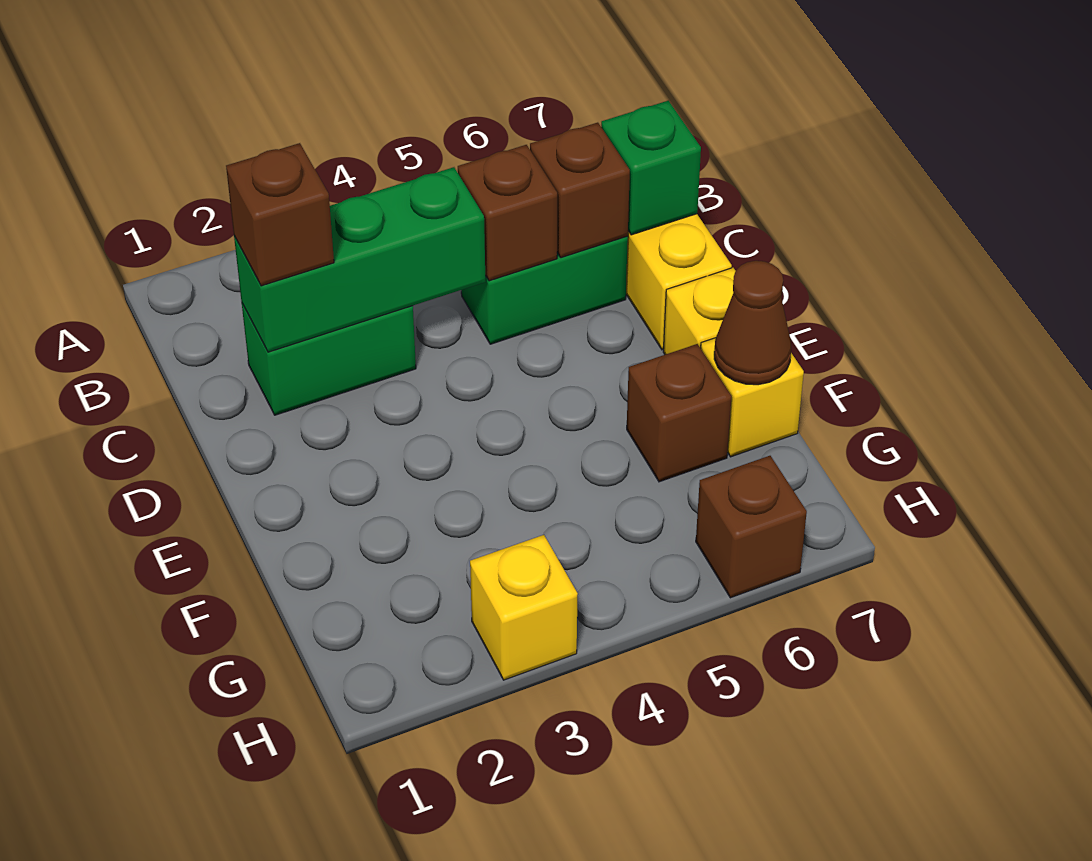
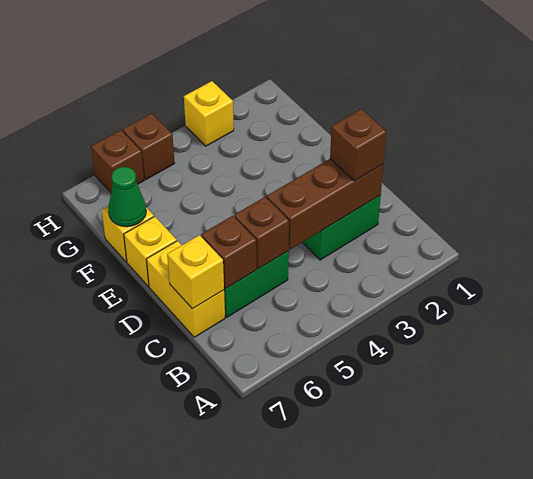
green brick C2:C4 level 2 -> brown brick C2:C4 level 2
green brick C7 level 2 -> yellow brick C7 level 2
brown brick F6 level 1 -> brown brick H5 level 1
brown cone F7 level 2 -> green cone F7 level 2

